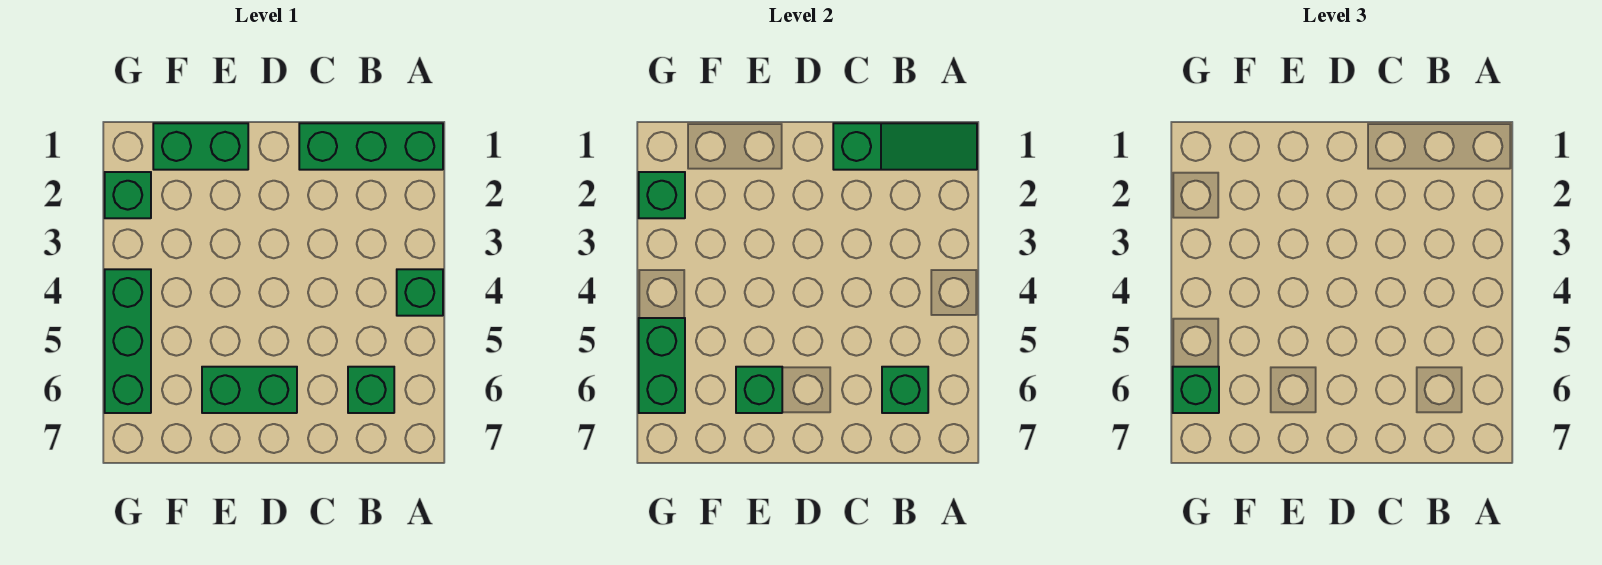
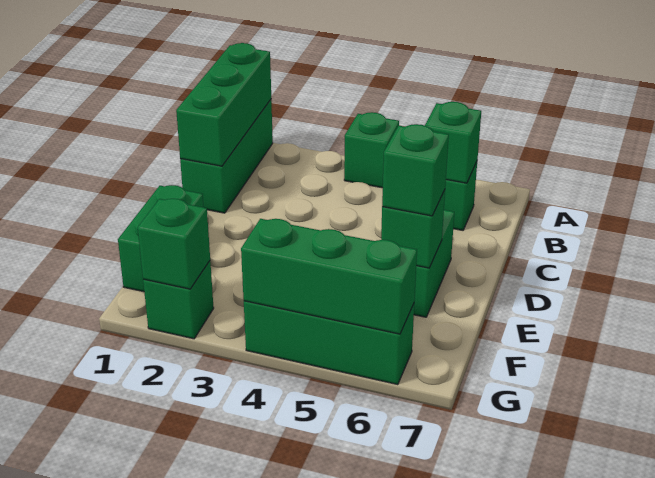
green slope A1:C1 level 2 top C -> green brick A1:C1 level 2
green brick G5:G6 level 2 -> green brick G4:G6 level 2
green brick G6 level 3 -> green brick E6 level 3

